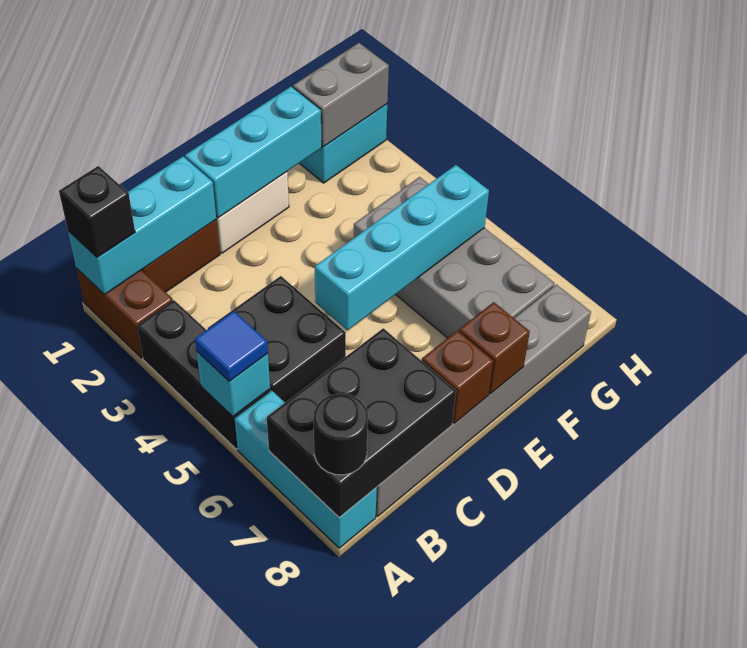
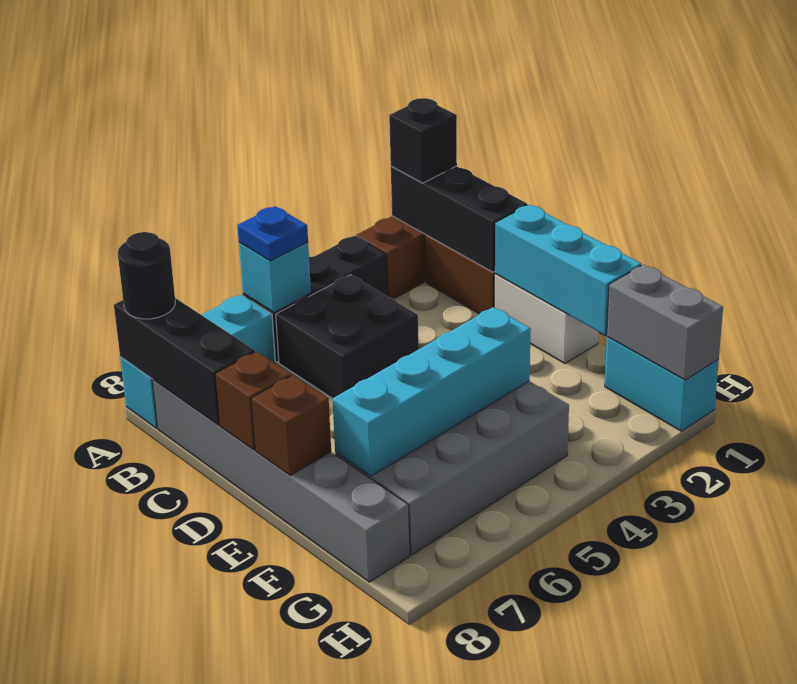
cyan brick A1:C1 level 2 -> black brick A1:C1 level 2
blue tile A5 level 3 -> blue plate A5 level 3
black brick A7:C8 level 2 -> black brick A8:C8 level 2
cyan brick D5:G5 level 2 -> cyan brick F4:F7 level 2

